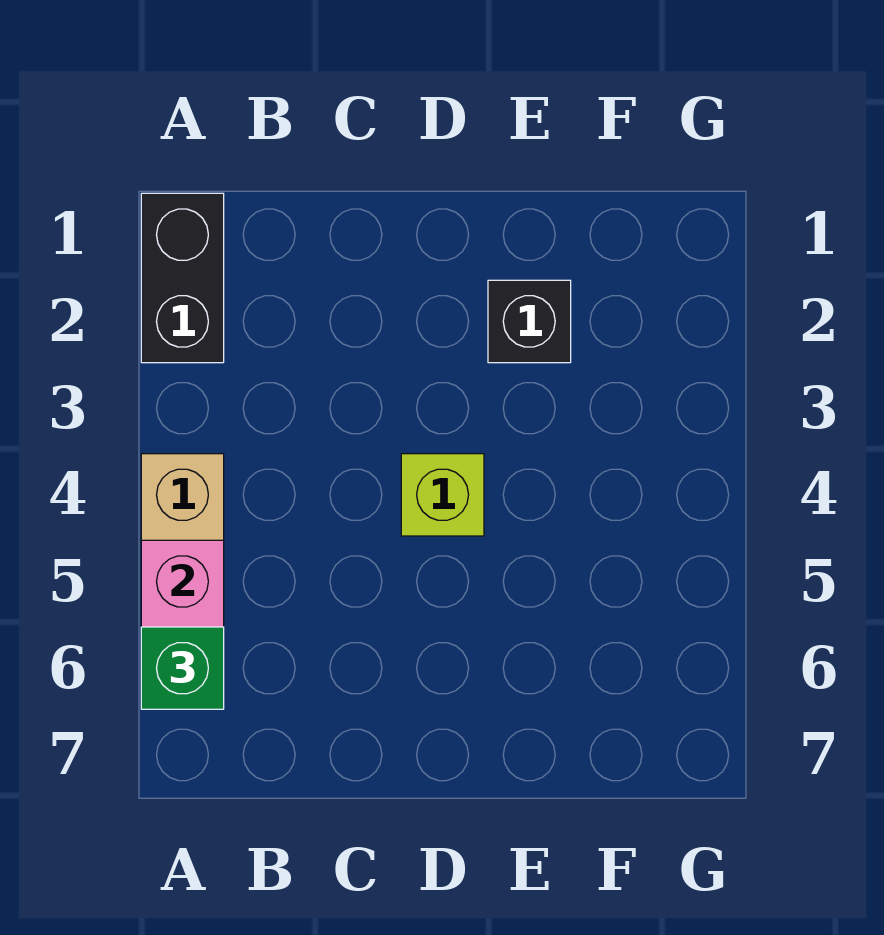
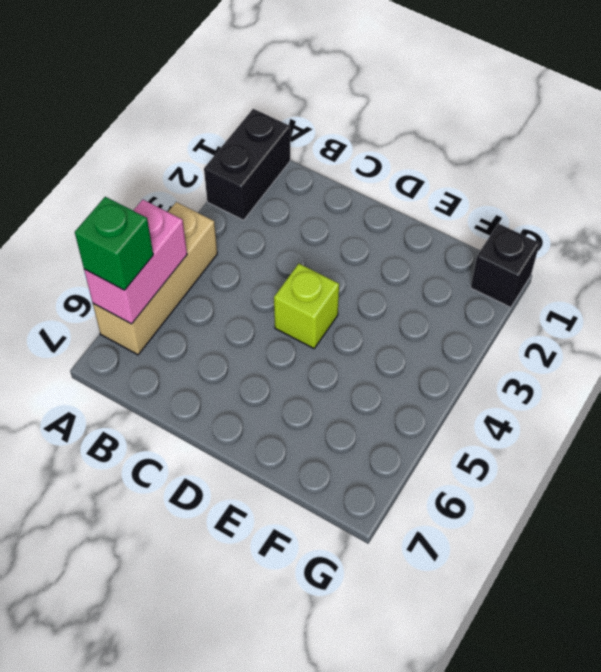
black brick E2 level 1 -> black brick G1 level 1

